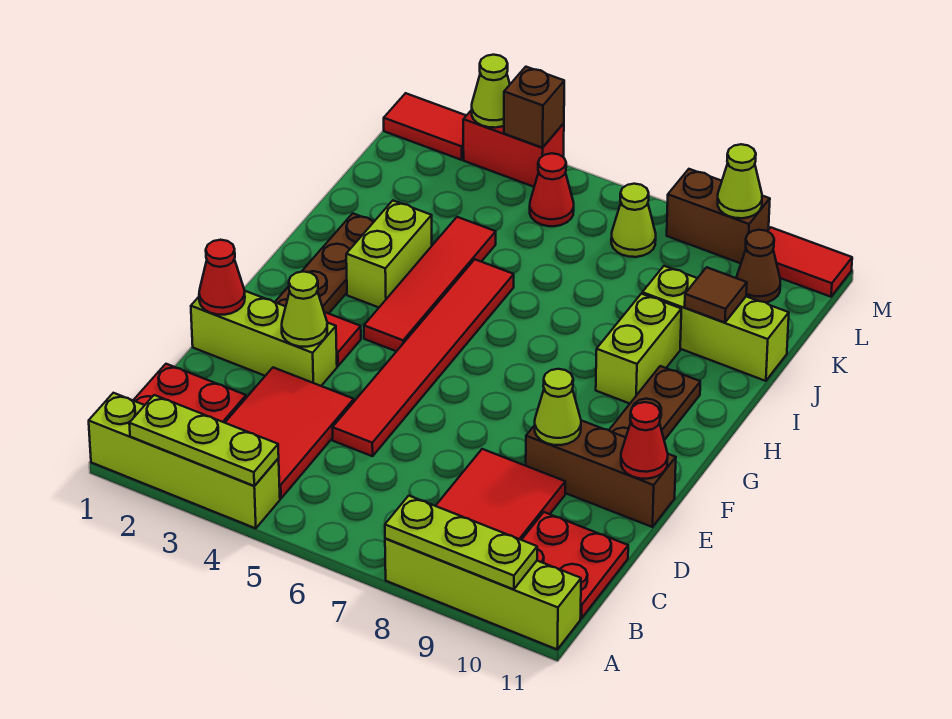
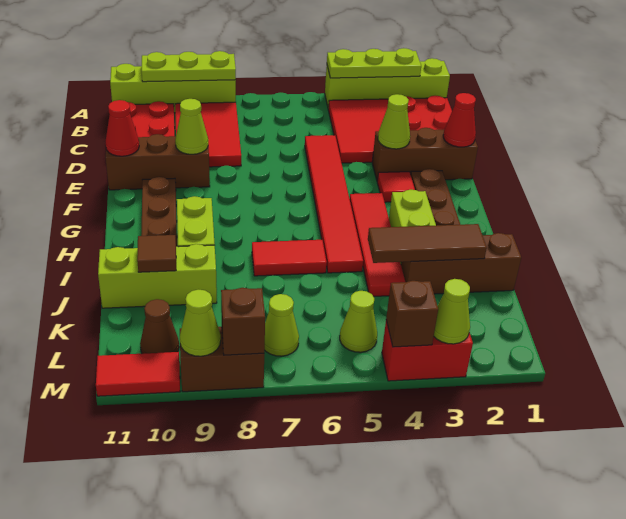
lime brick E1:E3 level 1 -> brown brick E1:E3 level 1
none -> brown brick J1:J3 level 1
none -> brown tile J2:J4 level 2
red cone L5 level 1 -> lime cone L5 level 1
red tile M1:M2 level 1 -> red tile I6:I7 level 1
none -> brown brick M8 level 2

